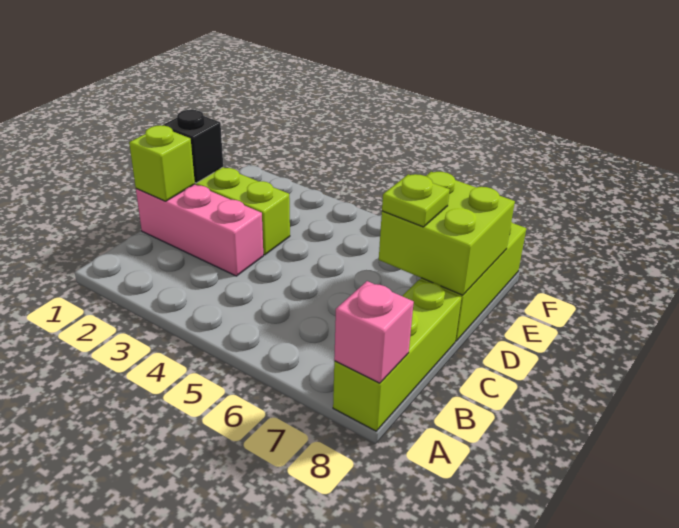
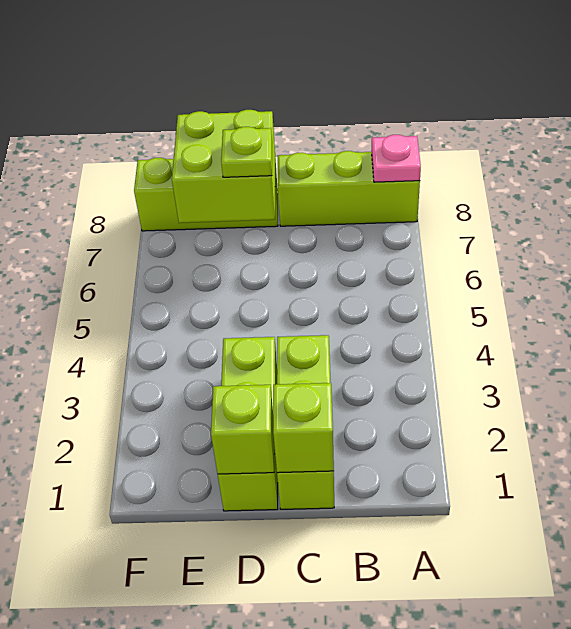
pink brick A8 level 2 -> pink plate A8 level 2
pink brick C1:C3 level 1 -> lime brick C1:C3 level 1
black brick D1 level 2 -> lime brick D1 level 2

